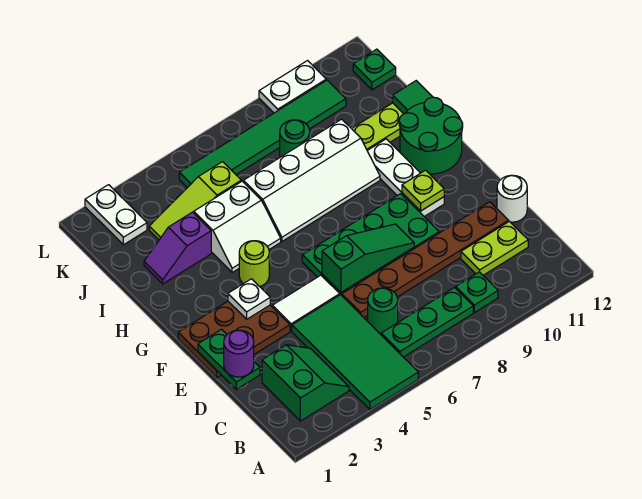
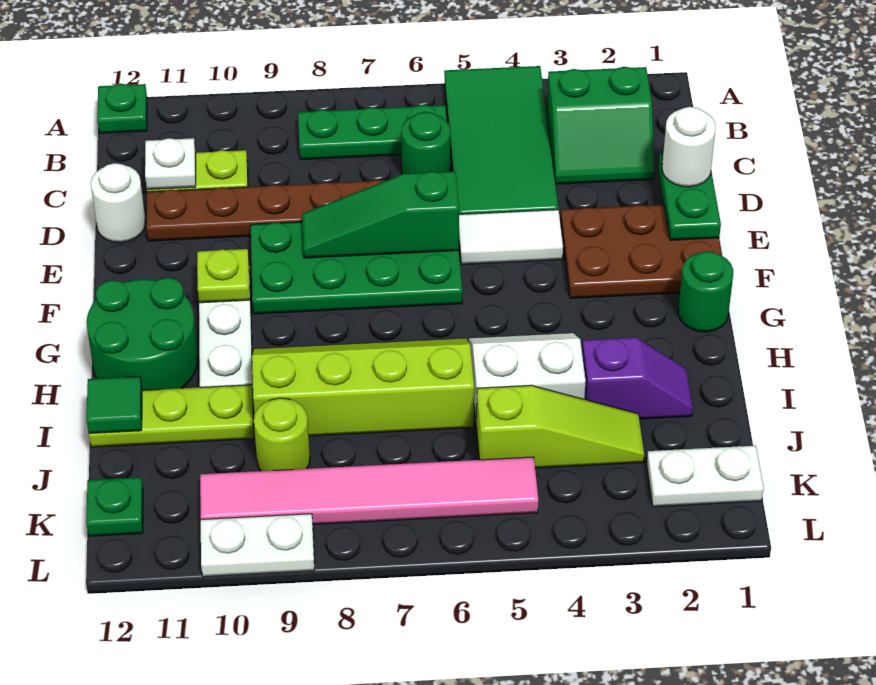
green slope B2:C3 level 1 top 2 -> green slope B2:C3 level 1 top B
green plate B9 level 1 -> green plate A12 level 1
purple round brick D1 level 3 -> white round brick D1 level 3
white plate F3 level 2 -> white plate C11 level 2
lime round brick G4 level 1 -> lime round brick J9 level 1
white slope H6:I9 level 1 top I -> lime slope H6:I9 level 1 top I
green round brick J8 level 1 -> green round brick G1 level 1
white plate K2:L2 level 1 -> white plate K1:K2 level 1
green tile K5:K10 level 1 -> pink tile K5:K10 level 1

